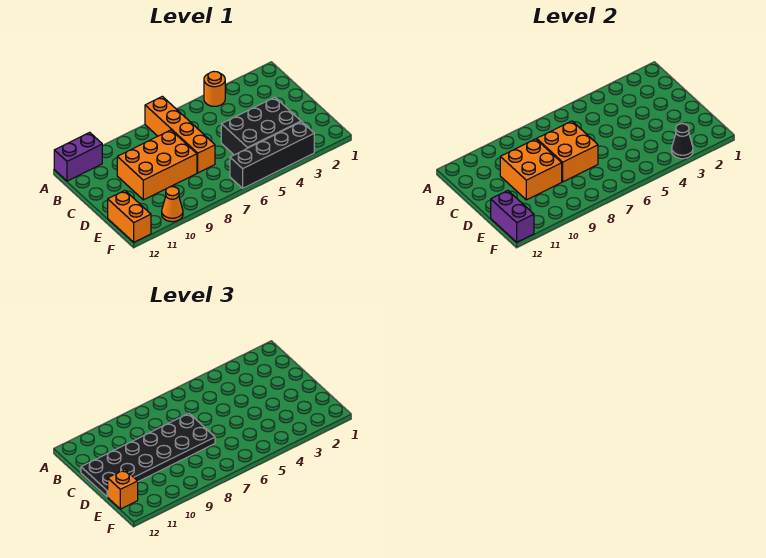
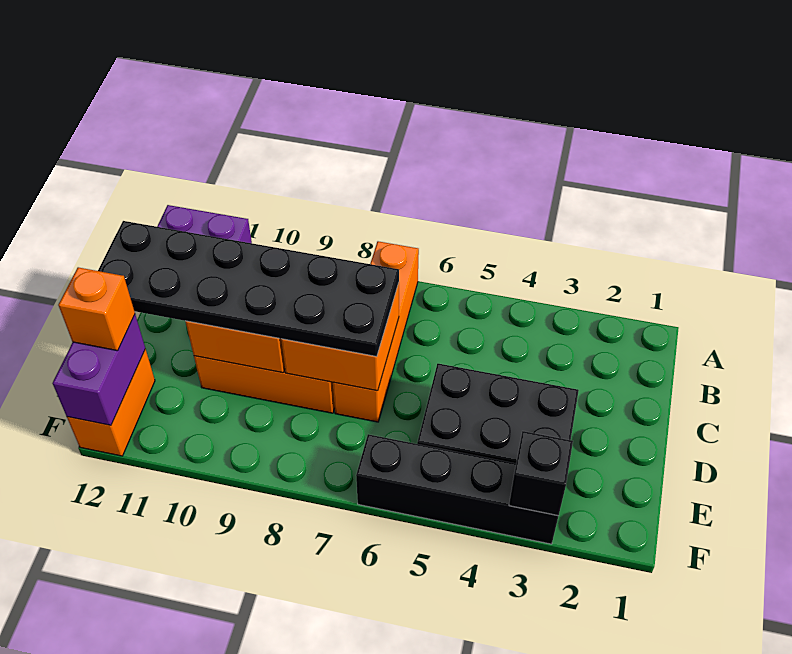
orange round brick A4 level 1 -> none
black cone F3 level 2 -> black brick F3 level 2
orange cone F10 level 1 -> none

